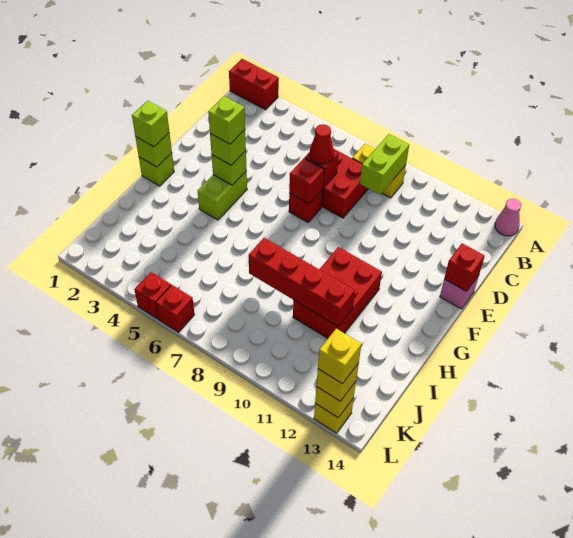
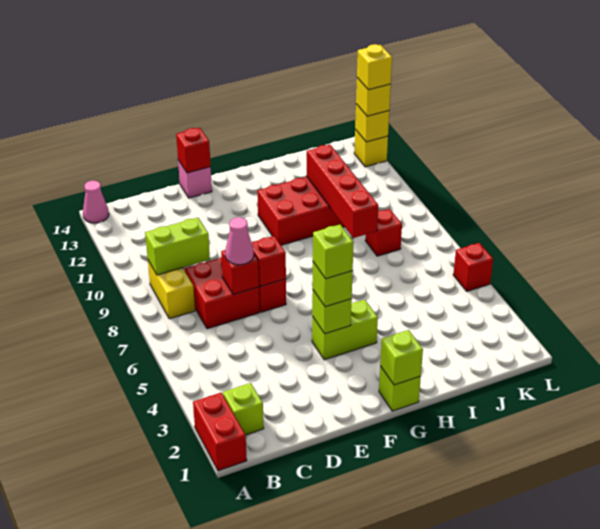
red cone D7 level 3 -> pink cone D7 level 3
lime brick G1 level 3 -> lime brick B2 level 1
red brick L6 level 1 -> red brick J8 level 1

